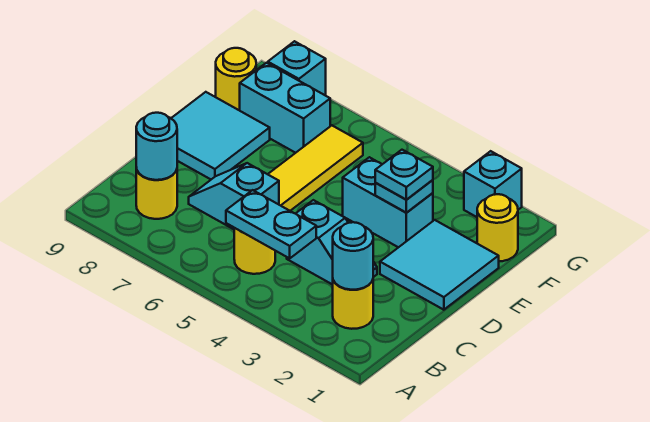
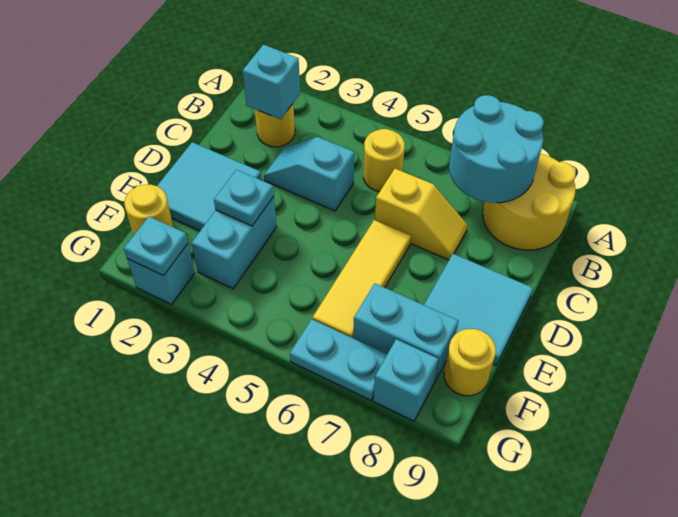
cyan round brick B2 level 2 -> cyan brick B2 level 2
cyan plate B4:B5 level 2 -> cyan plate G6:G7 level 1
yellow round brick B8 level 1 -> yellow round brick A8:B9 level 1
cyan round brick B8 level 2 -> cyan round brick A7:B8 level 2
cyan slope C6:C7 level 1 top 6 -> yellow slope C6:C7 level 1 top 6
cyan brick E3:E4 level 1 -> cyan brick E3:F3 level 1
cyan plate E3 level 3 -> cyan plate G2 level 2

